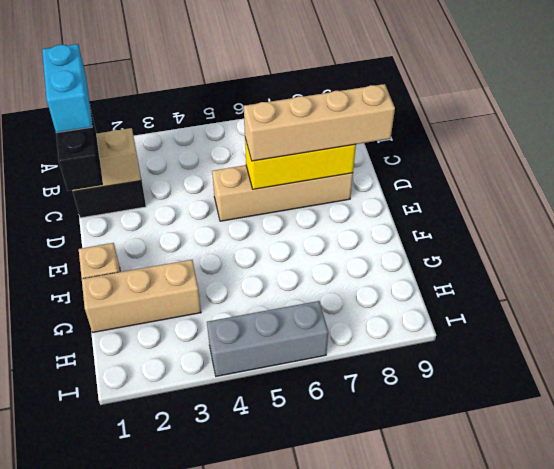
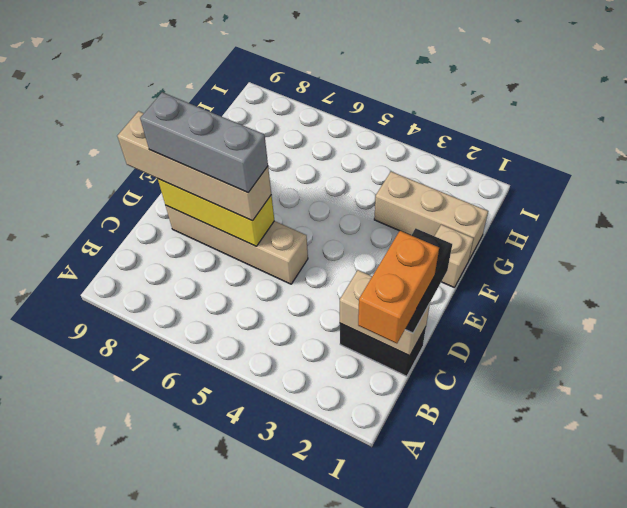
cyan brick B1:C1 level 4 -> orange brick B1:C1 level 4
grey brick I4:I6 level 1 -> grey brick D6:D8 level 4

